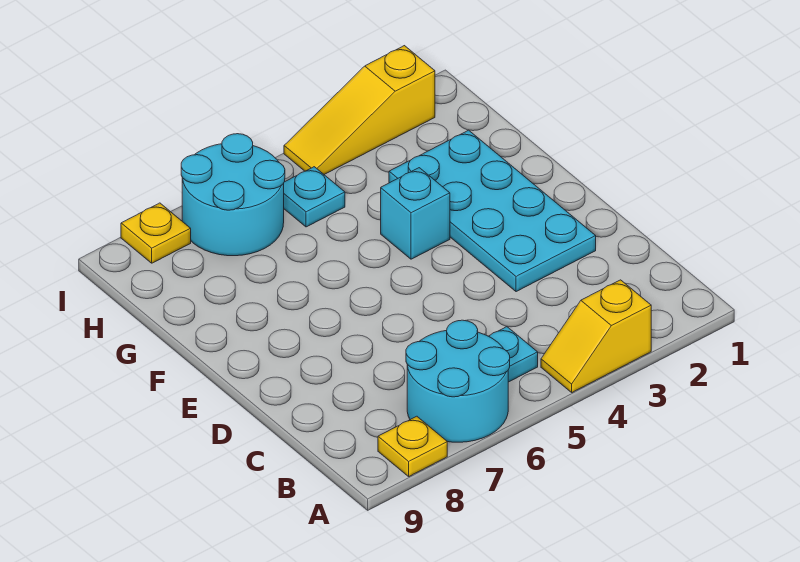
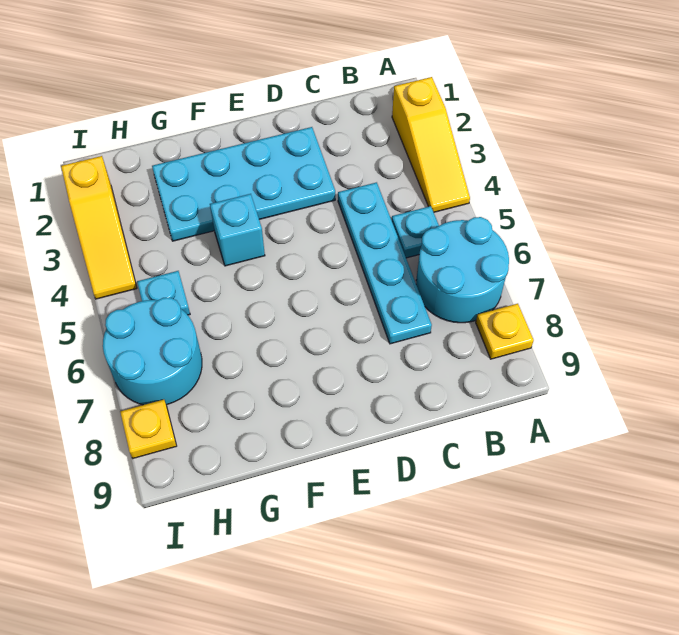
yellow slope A3:A4 level 1 top 3 -> yellow slope A2:A4 level 1 top 2
none -> cyan plate C4:C7 level 1

